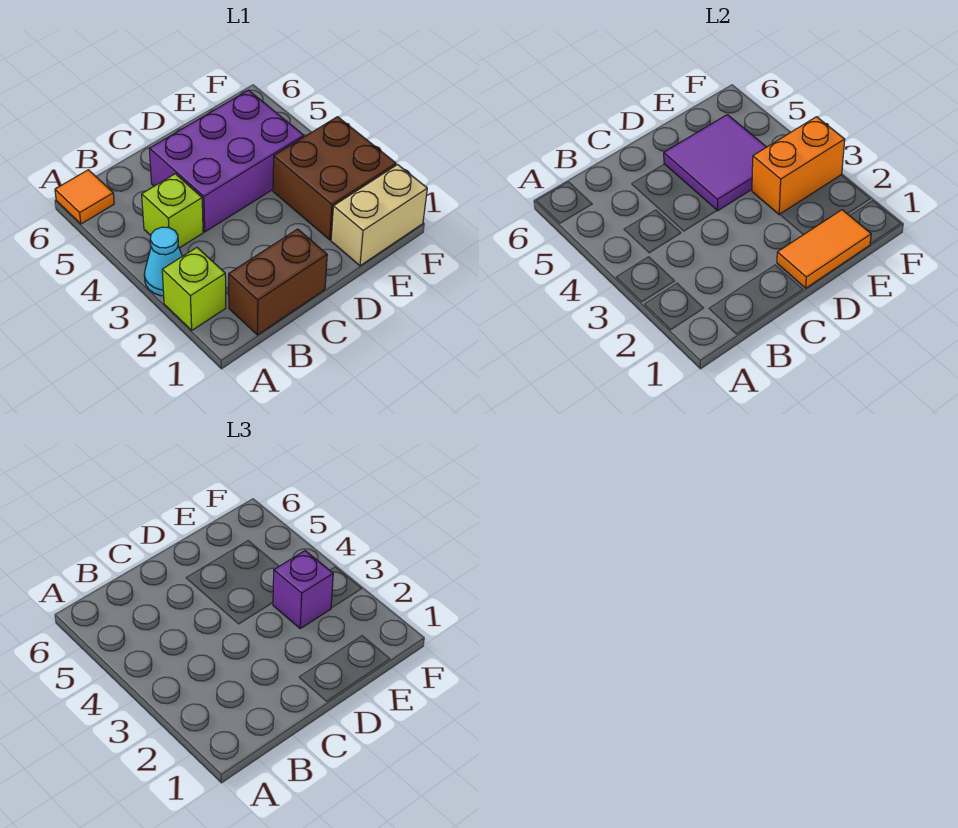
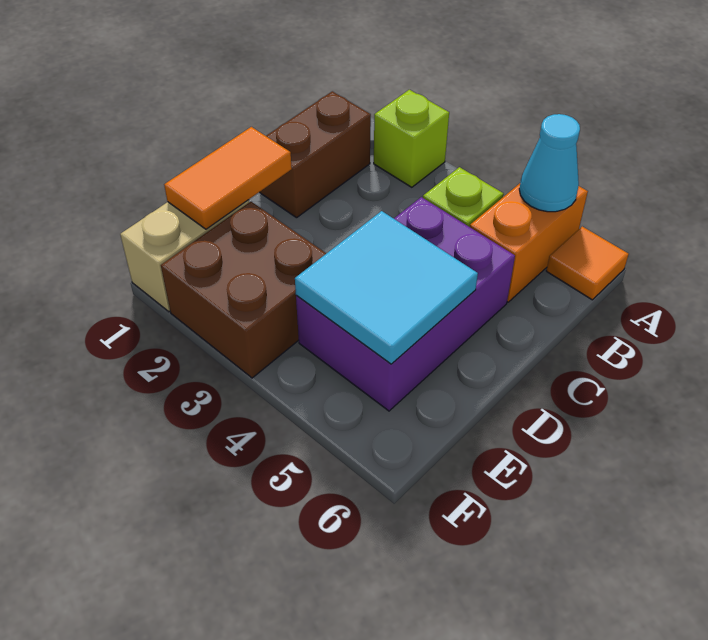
cyan cone A3 level 1 -> cyan cone A5 level 2
purple tile D4:E5 level 2 -> cyan tile D4:E5 level 2
orange brick E3:F3 level 2 -> orange brick A5:B5 level 1
purple brick E3 level 3 -> none

